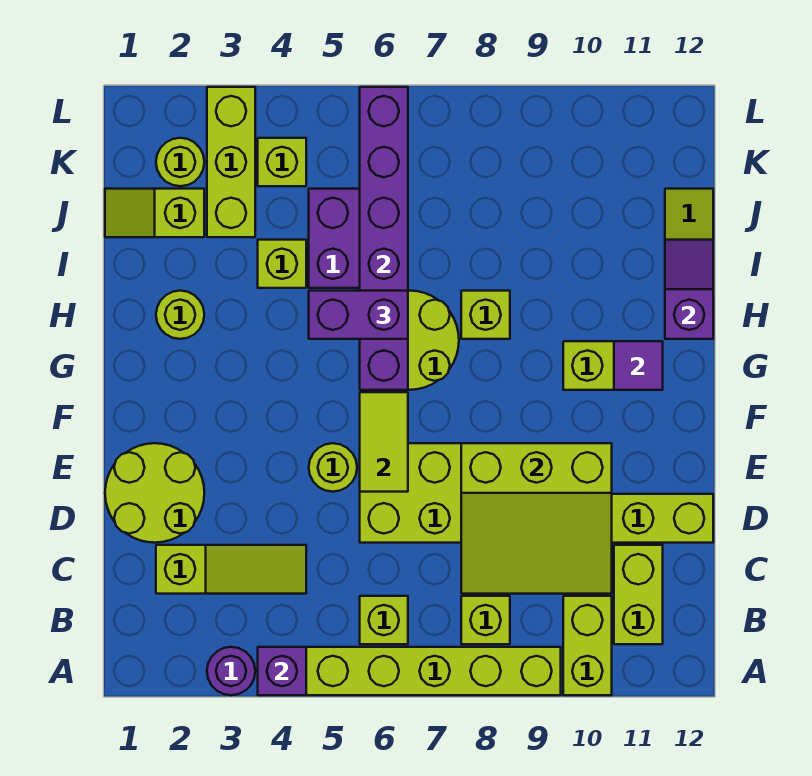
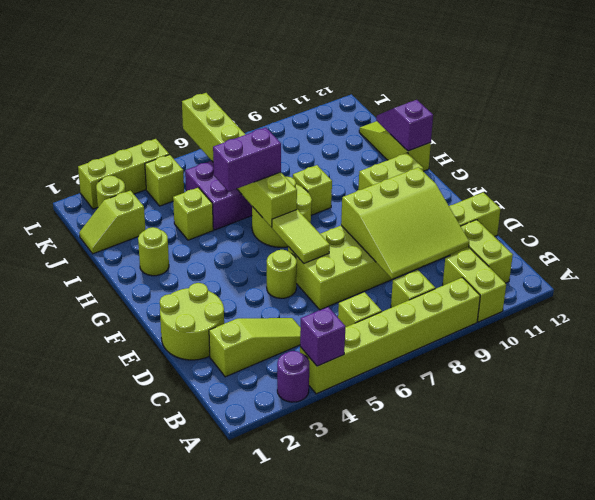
purple brick G6:L6 level 2 -> lime brick G6:L6 level 2
purple tile G11 level 2 -> none
lime brick J3:L3 level 1 -> lime brick L2:L4 level 1

